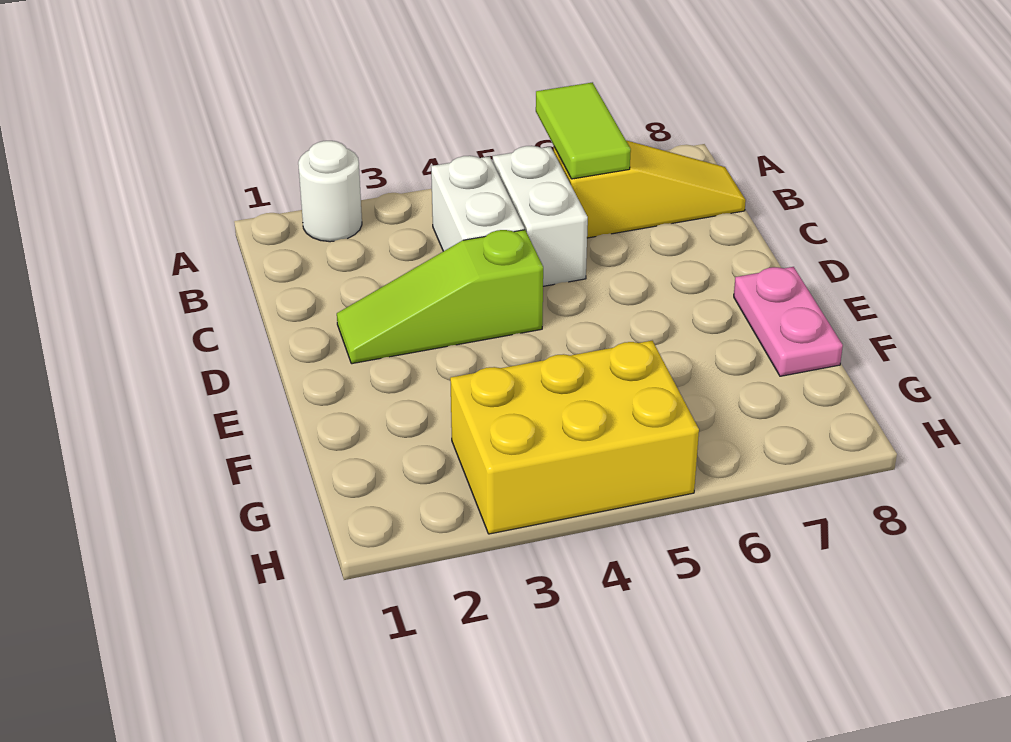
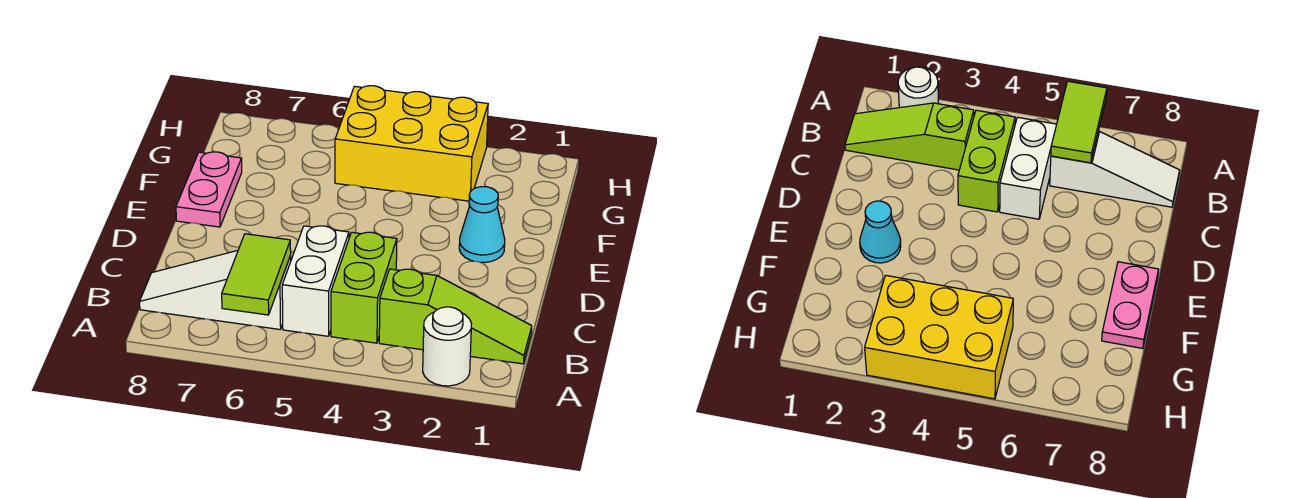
white brick B4:C4 level 1 -> lime brick B4:C4 level 1
yellow slope B6:B8 level 1 top 6 -> white slope B6:B8 level 1 top 6
lime slope D2:D4 level 1 top 4 -> lime slope B1:B3 level 1 top 3
none -> cyan cone E2 level 1

